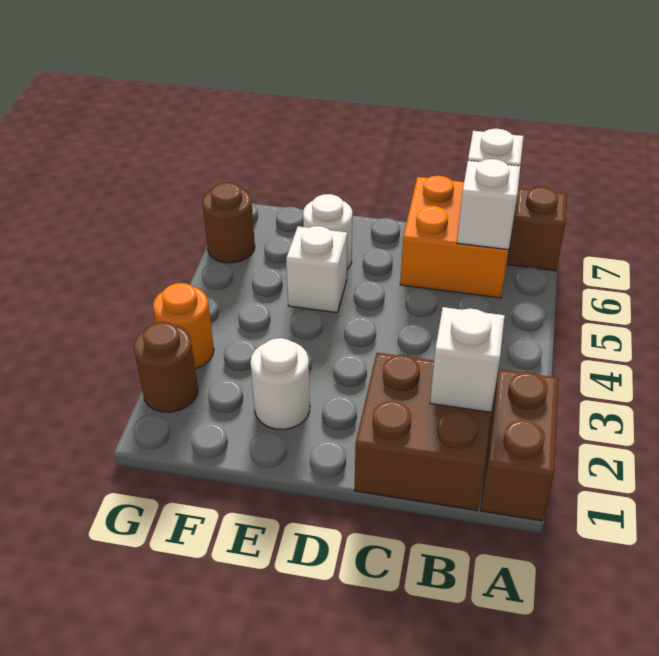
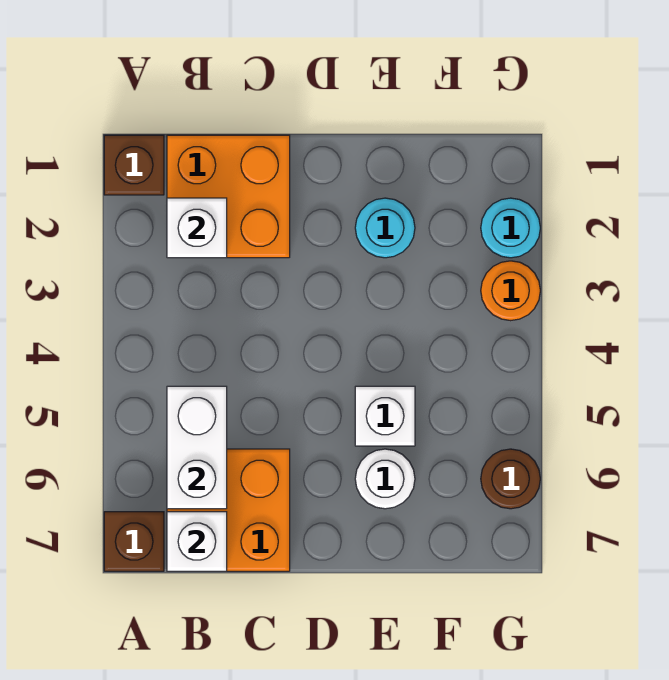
brown brick A1:A2 level 1 -> brown brick A1 level 1
brown brick B1:C2 level 1 -> orange brick B1:C2 level 1
white brick B6 level 2 -> white brick B5:B6 level 2
white round brick E2 level 1 -> cyan round brick E2 level 1
brown round brick G2 level 1 -> cyan round brick G2 level 1

